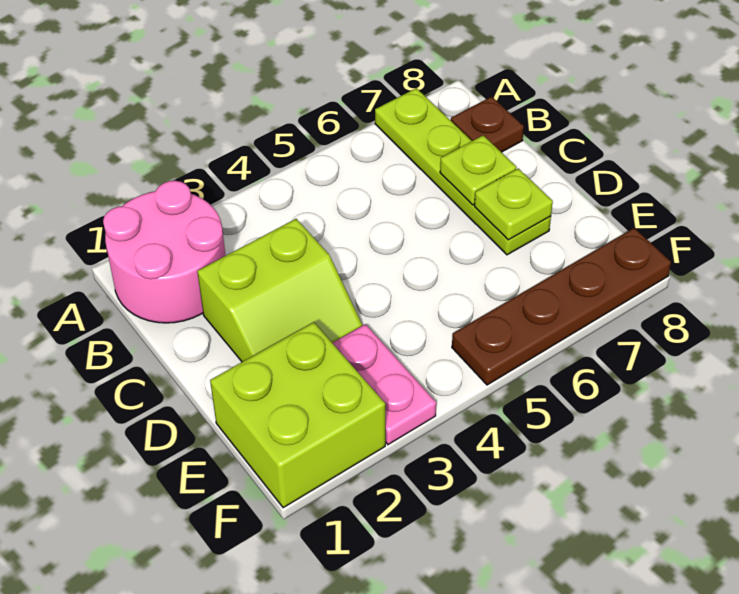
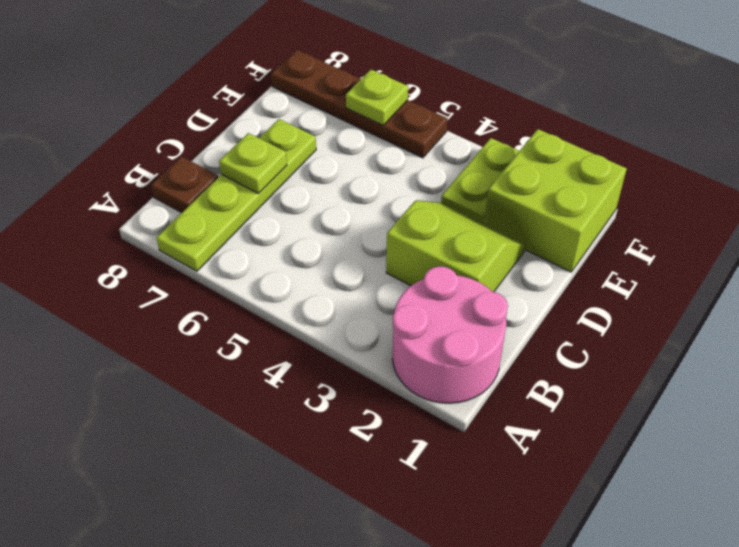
lime plate D7 level 2 -> lime plate F6 level 2
pink plate E3:F3 level 1 -> lime plate E3:F3 level 1

